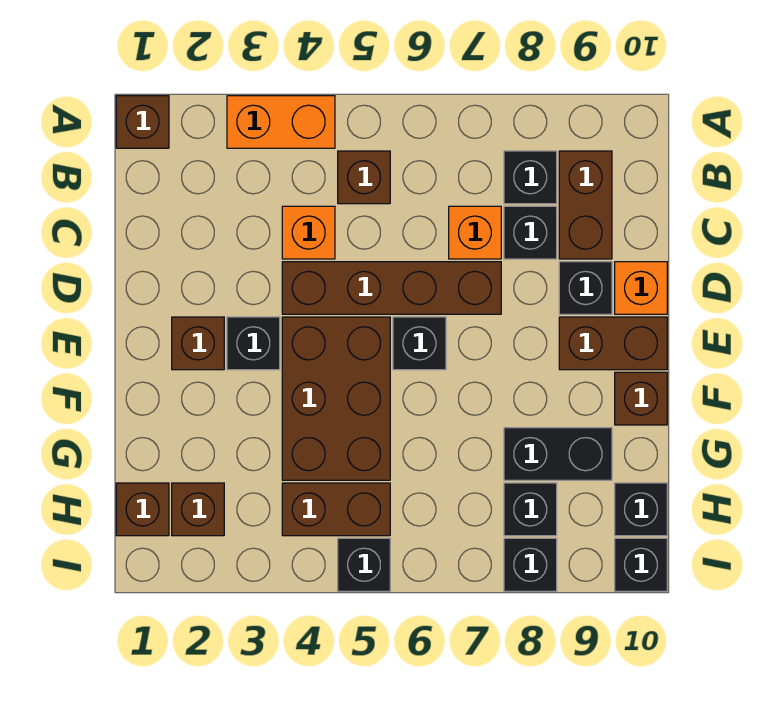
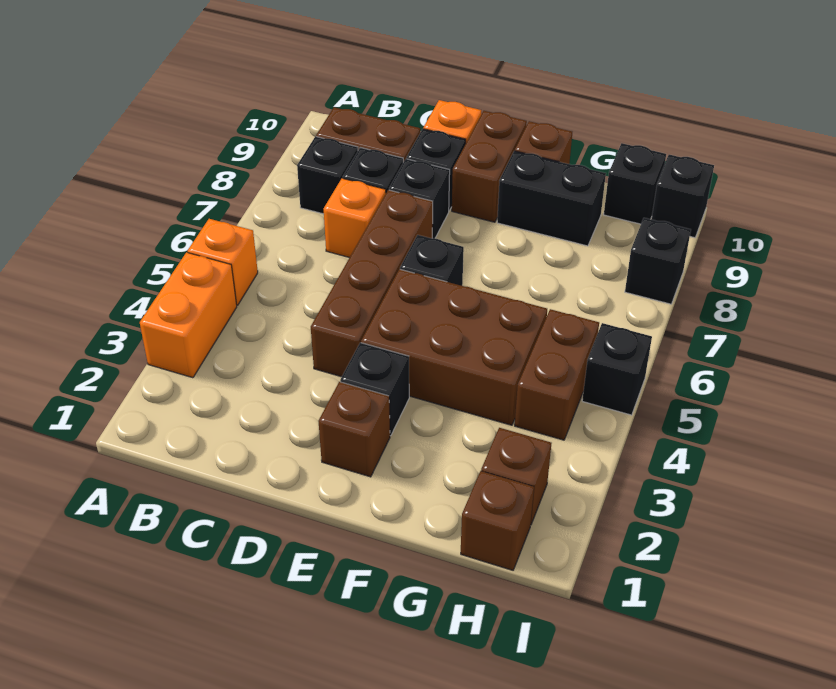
brown brick A1 level 1 -> none
brown brick B5 level 1 -> none
orange brick C4 level 1 -> orange brick A5 level 1
black brick G8:G9 level 1 -> black brick F9:G9 level 1
black brick H8 level 1 -> black brick D8 level 1

